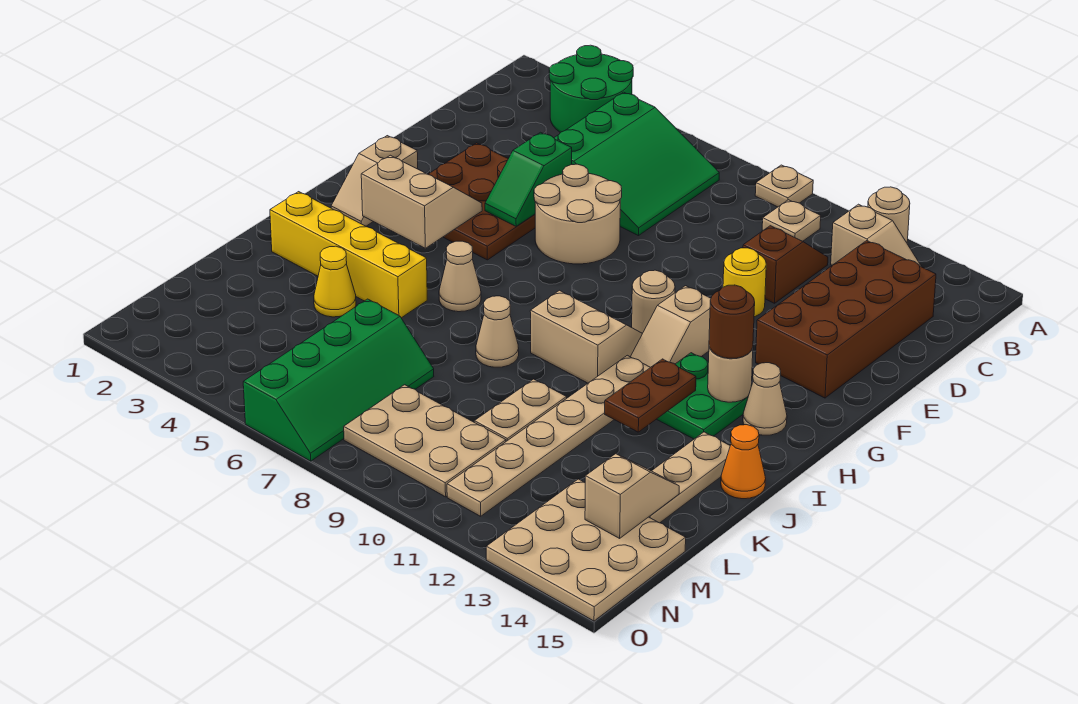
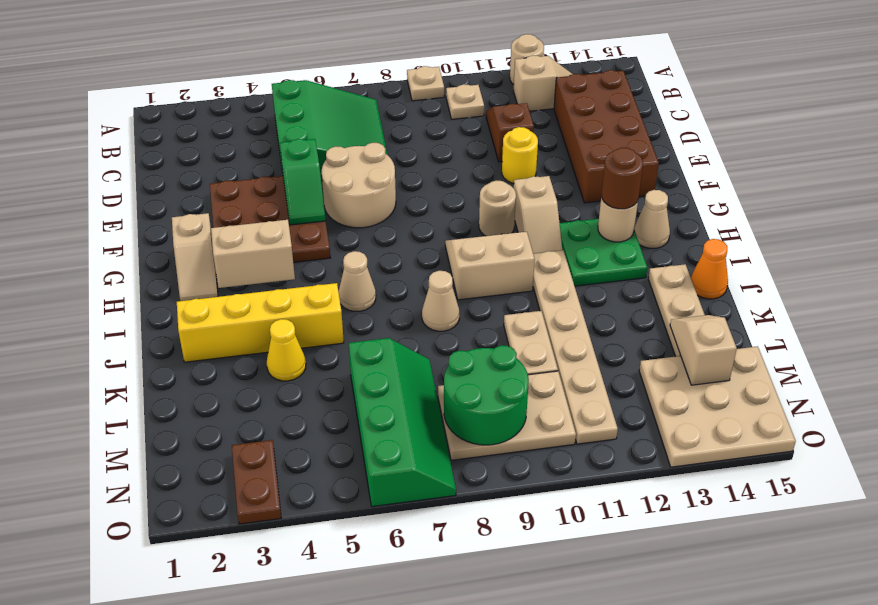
green round brick A3:B4 level 1 -> green round brick M8:N9 level 2
brown plate I12:J12 level 2 -> brown plate N3:O3 level 1

